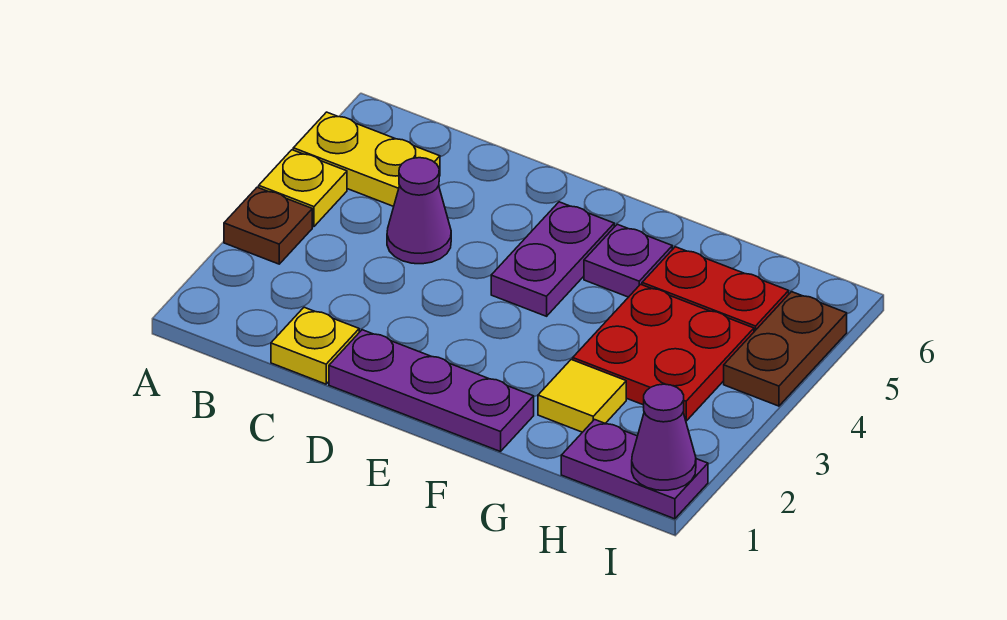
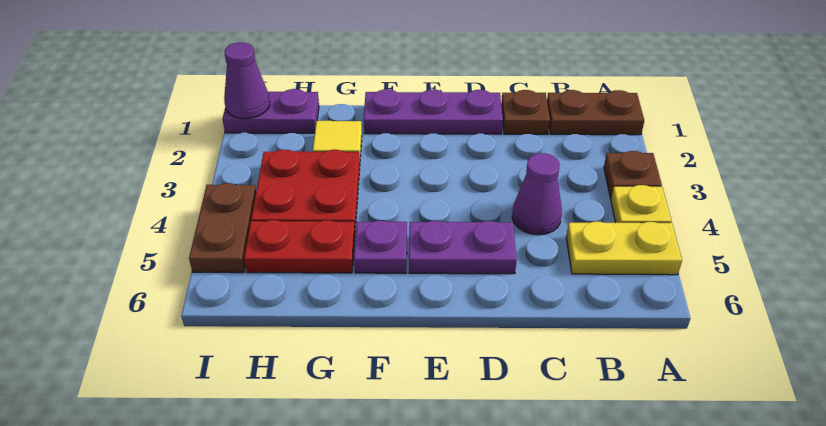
none -> brown plate A1:B1 level 1
yellow plate C1 level 1 -> brown plate C1 level 1
purple plate E4:E5 level 1 -> purple plate D5:E5 level 1

